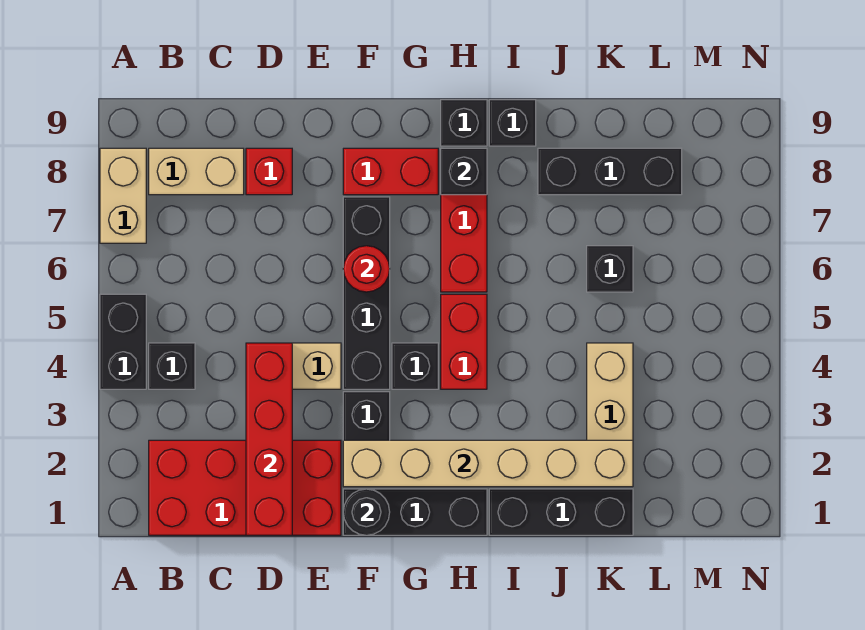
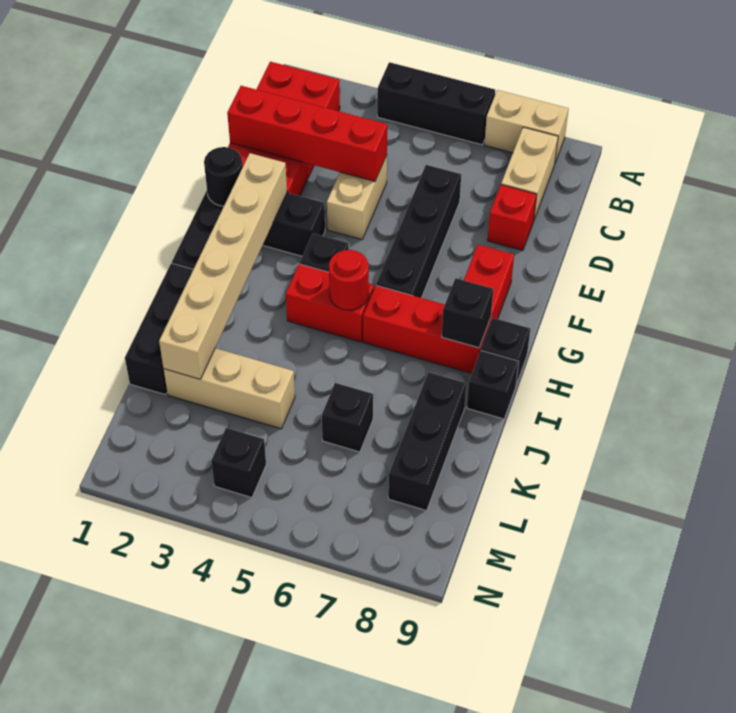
black brick A4:A5 level 1 -> black brick A4:A6 level 1
black brick B4 level 1 -> black brick M4 level 1
black brick F4:F7 level 1 -> black brick D6:G6 level 1
red round brick F6 level 2 -> red round brick H5 level 2

